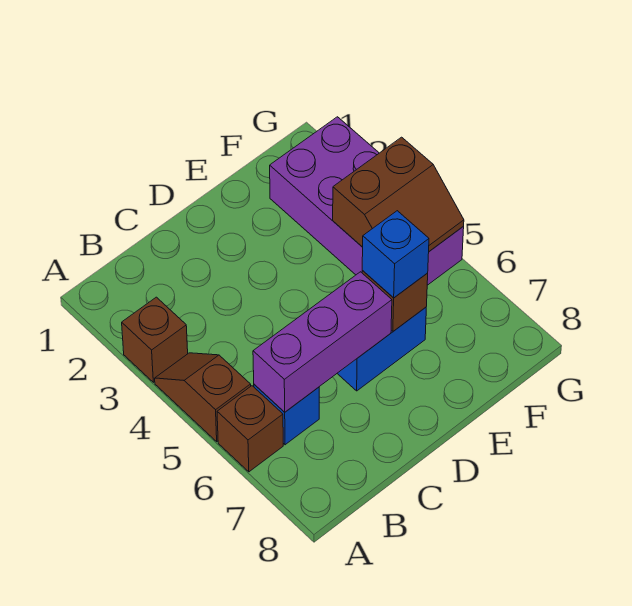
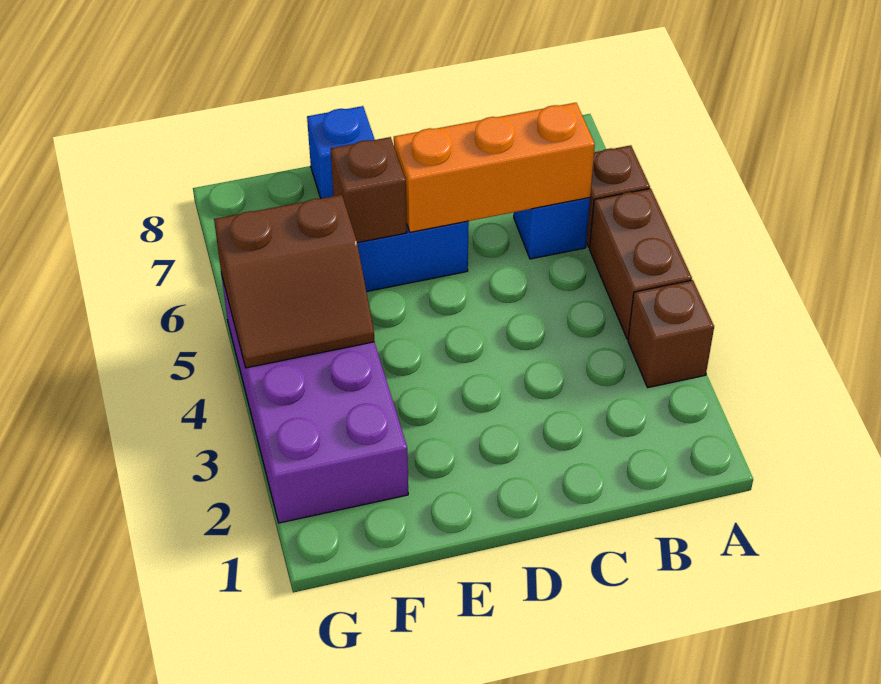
brown slope A4:A5 level 1 top 5 -> brown brick A4:A5 level 1
purple brick B6:D6 level 2 -> orange brick B6:D6 level 2
blue brick E6 level 3 -> blue brick E8 level 1
brown slope F4:G5 level 2 top 4 -> brown slope F4:G5 level 2 top 5

